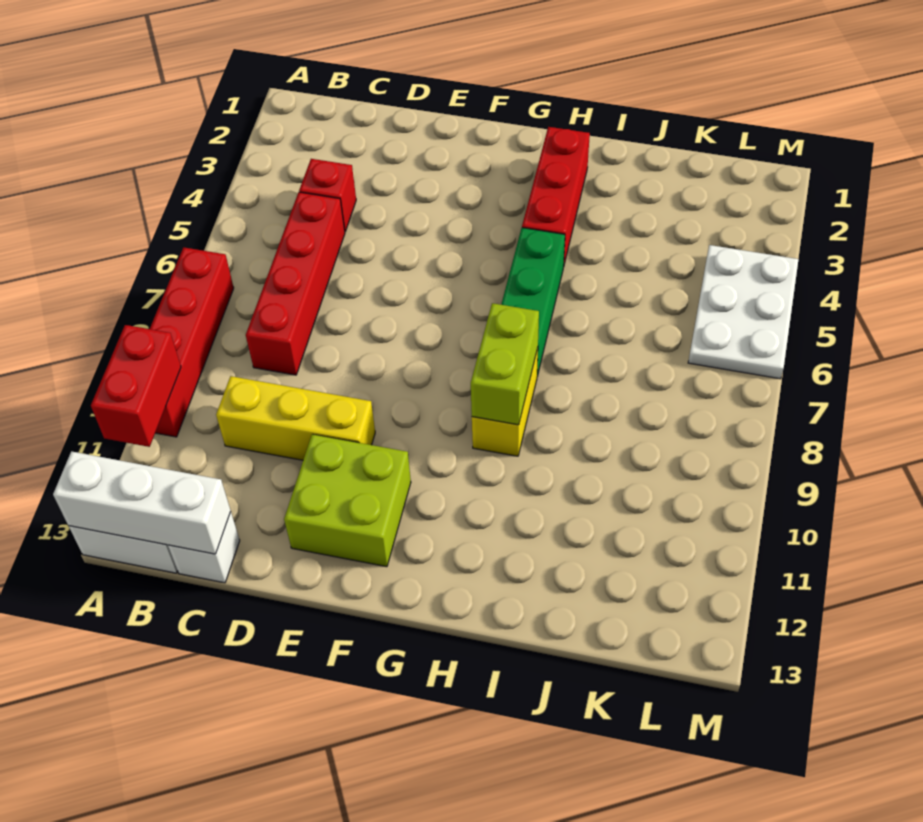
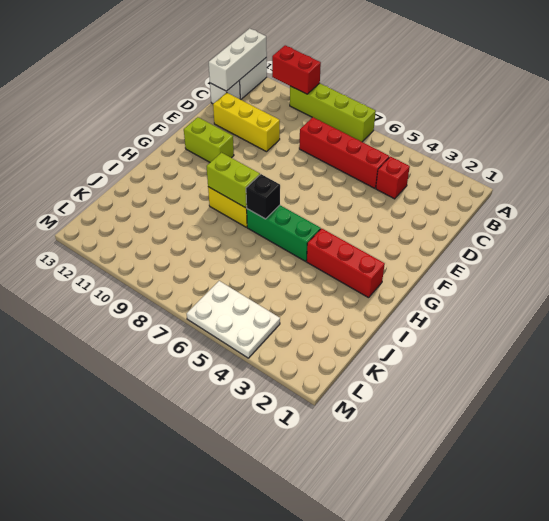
red brick A7:A10 level 1 -> lime brick A7:A10 level 1
yellow brick C10:E10 level 1 -> yellow brick D10:D12 level 1
lime brick E11:F12 level 1 -> lime brick F11:F12 level 1
none -> black brick H7 level 2

